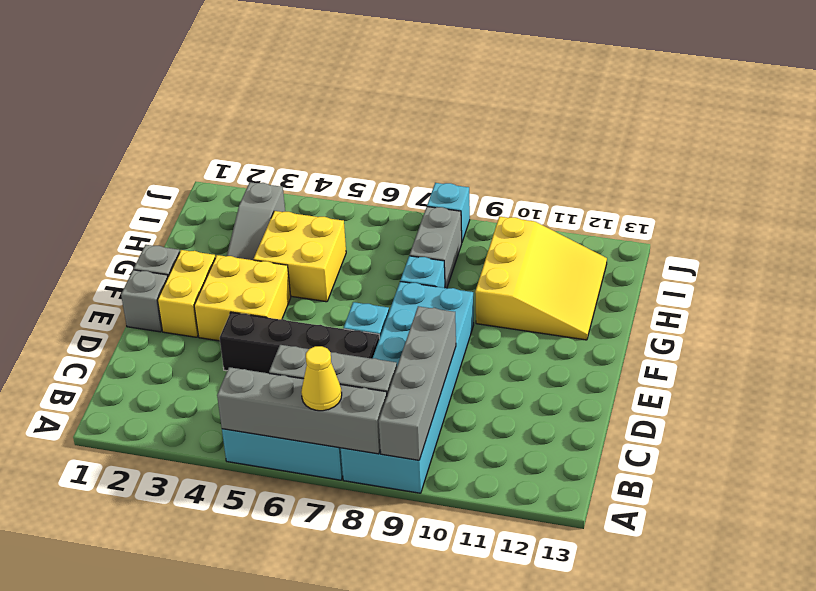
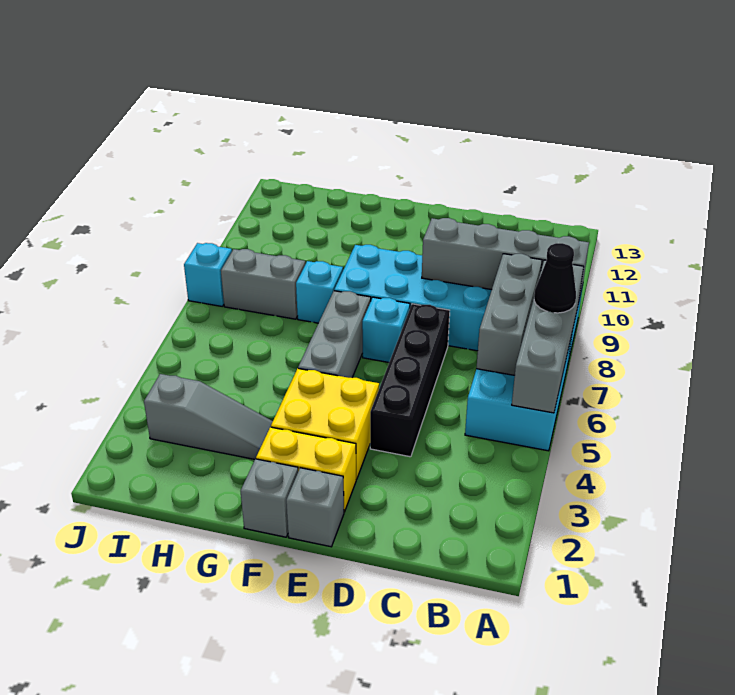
yellow cone A7 level 3 -> black cone A7 level 3
none -> grey brick F5:F7 level 1
yellow brick G4:H5 level 1 -> none
yellow slope G10:I12 level 1 top 10 -> none

